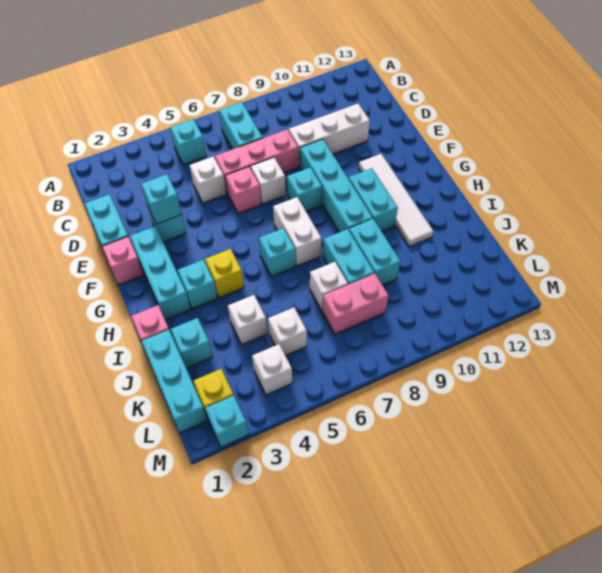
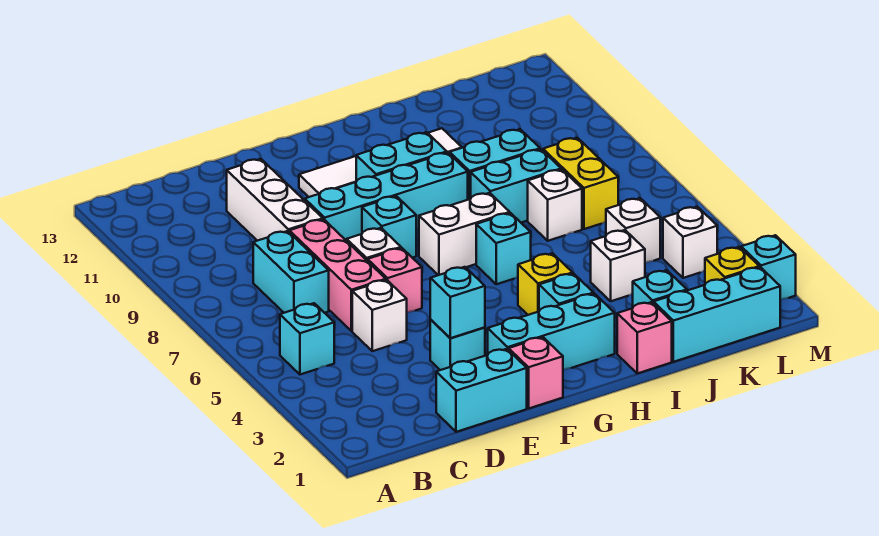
cyan brick B7:C7 level 1 -> cyan brick C7:C8 level 1
pink brick K7:K8 level 1 -> yellow brick K7:K8 level 1

